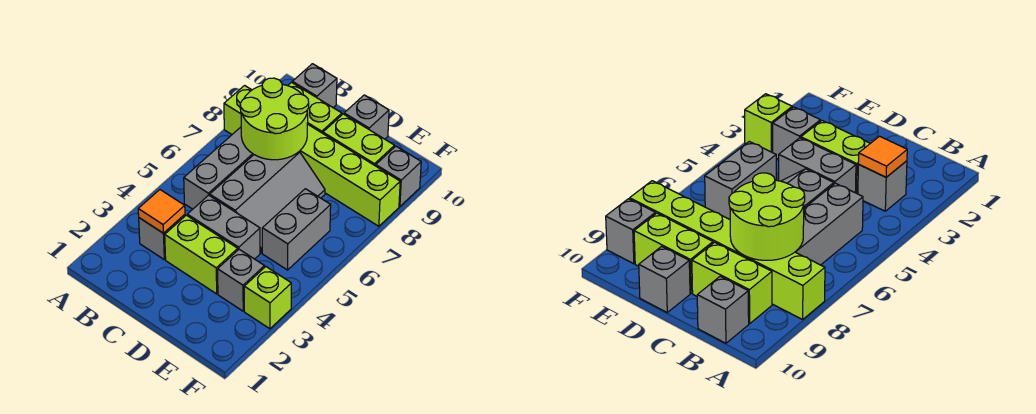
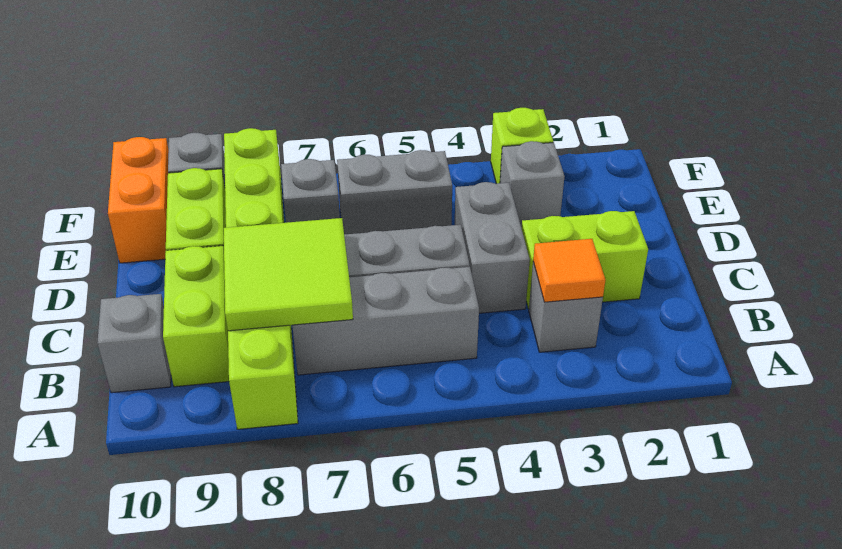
lime round brick B7:C8 level 2 -> lime tile B7:C8 level 2
lime brick C3:D3 level 1 -> lime brick C2:C3 level 1
grey brick D10 level 1 -> grey brick E7 level 1
none -> orange brick E10:F10 level 1

